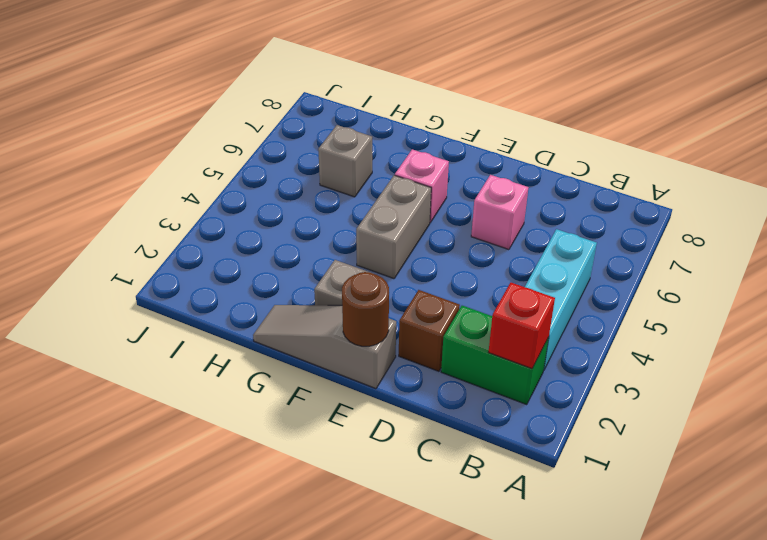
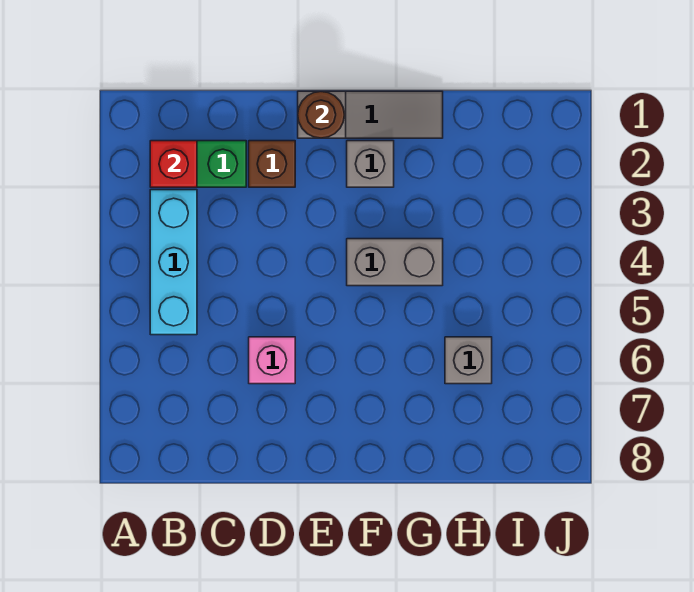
grey brick F4:F5 level 1 -> grey brick F4:G4 level 1
pink brick F6 level 1 -> none

